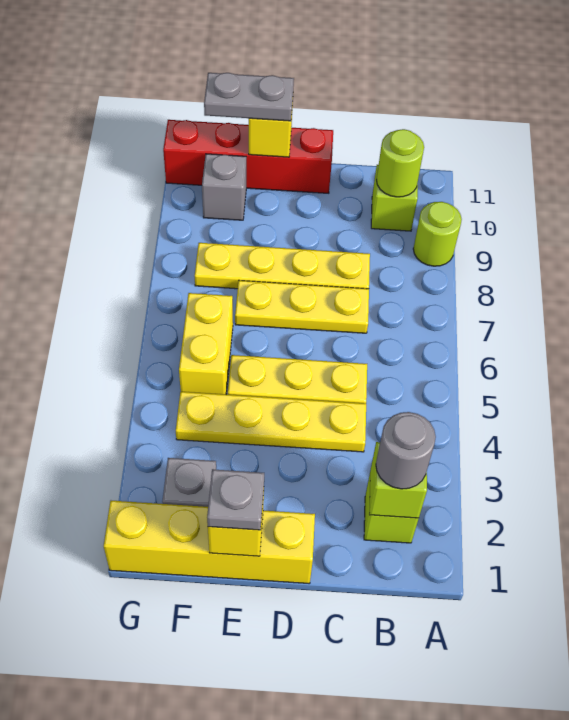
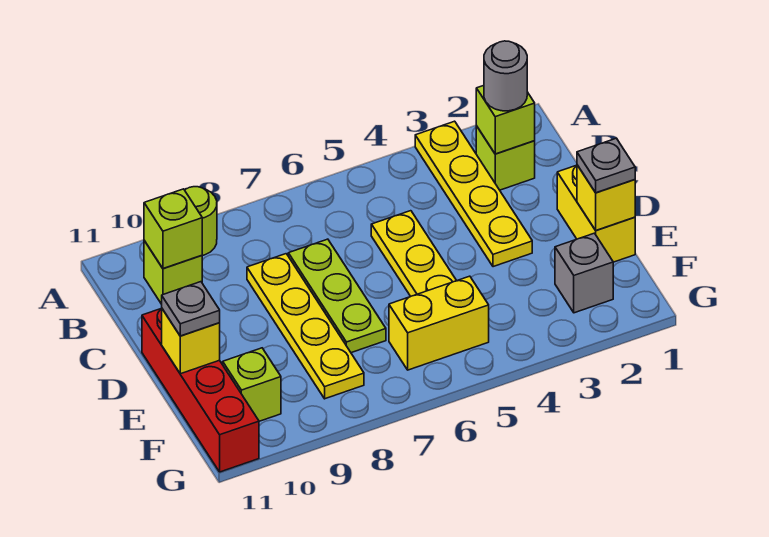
lime round brick B10 level 2 -> lime brick B10 level 2
yellow plate C4:F4 level 1 -> yellow plate A3:D3 level 1
yellow plate C7:E7 level 1 -> lime plate C7:E7 level 1
yellow brick D1:G1 level 1 -> yellow brick D1:E1 level 1
grey plate E11:F11 level 3 -> grey plate E11 level 3
grey brick F10 level 1 -> lime brick F10 level 1

